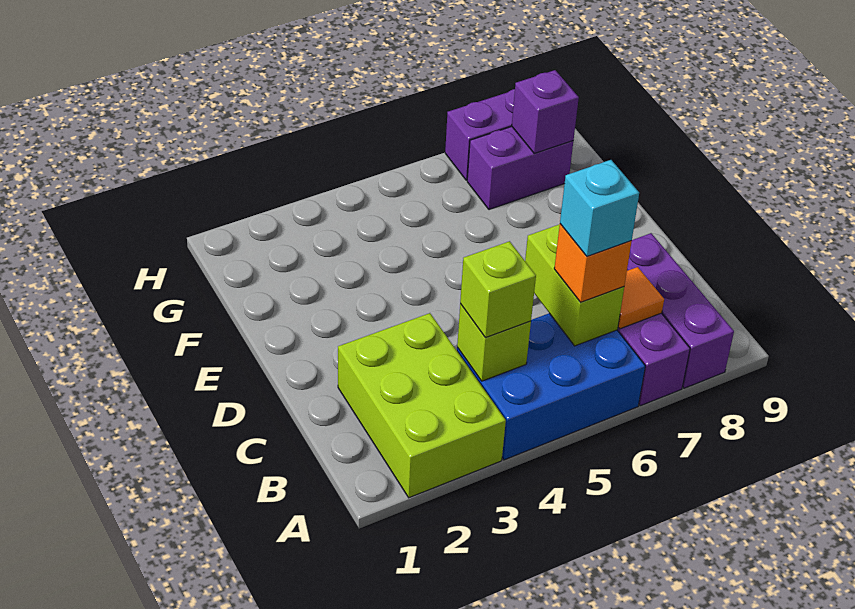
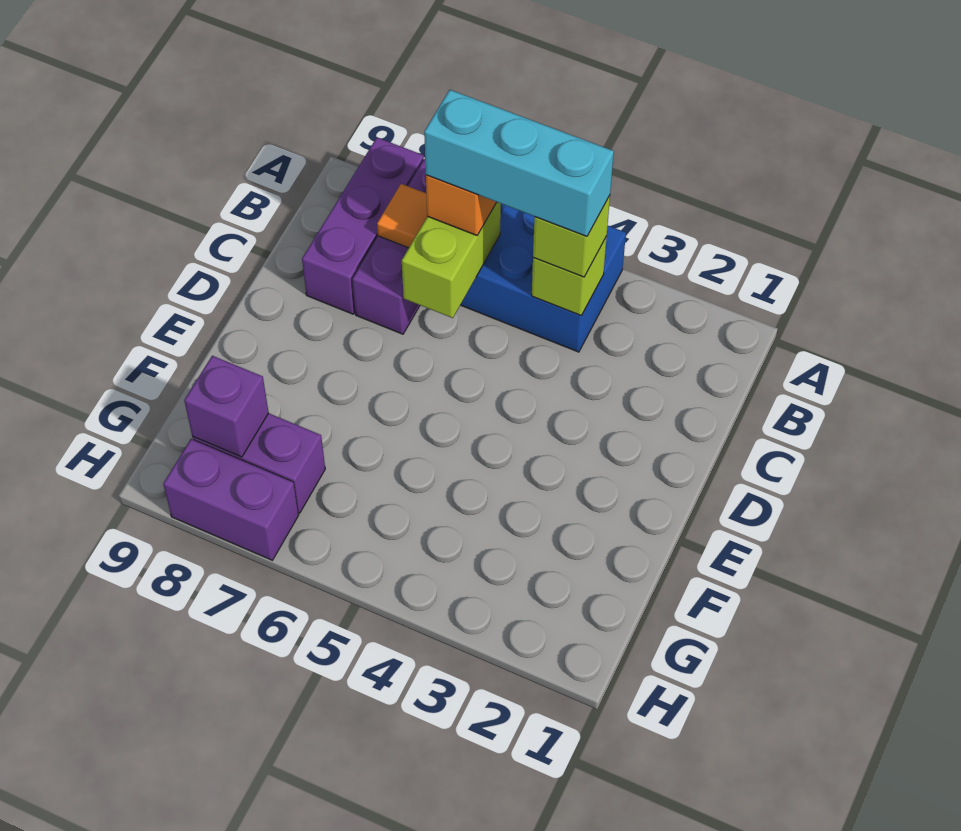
lime brick A2:C3 level 1 -> none
cyan brick B6 level 4 -> cyan brick B4:B6 level 4

